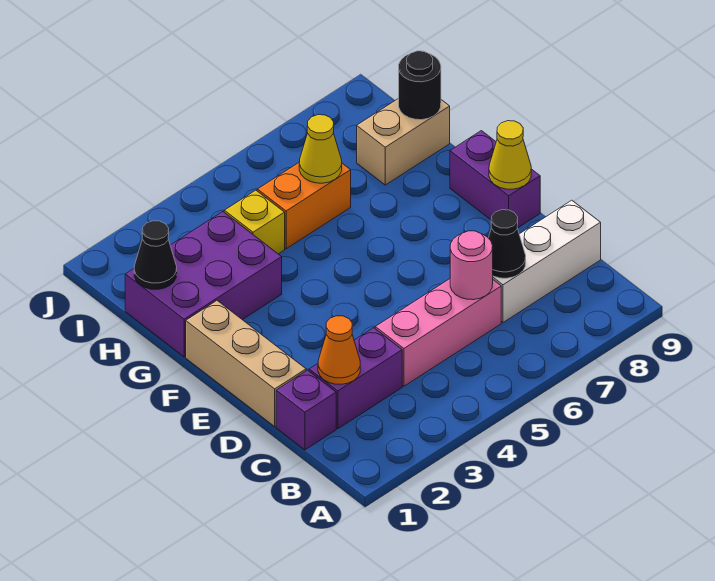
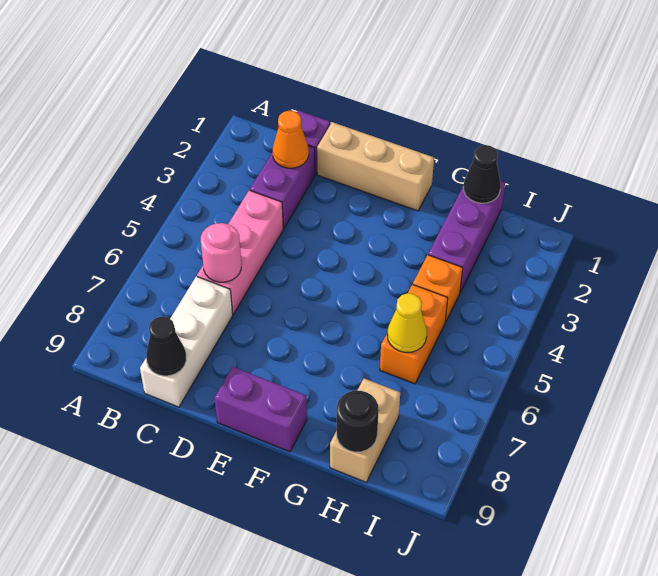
black cone C7 level 2 -> black cone C9 level 2
yellow cone E9 level 2 -> none
purple brick G1:H3 level 1 -> purple brick H1:H3 level 1
yellow brick H4 level 1 -> orange brick H4 level 1

